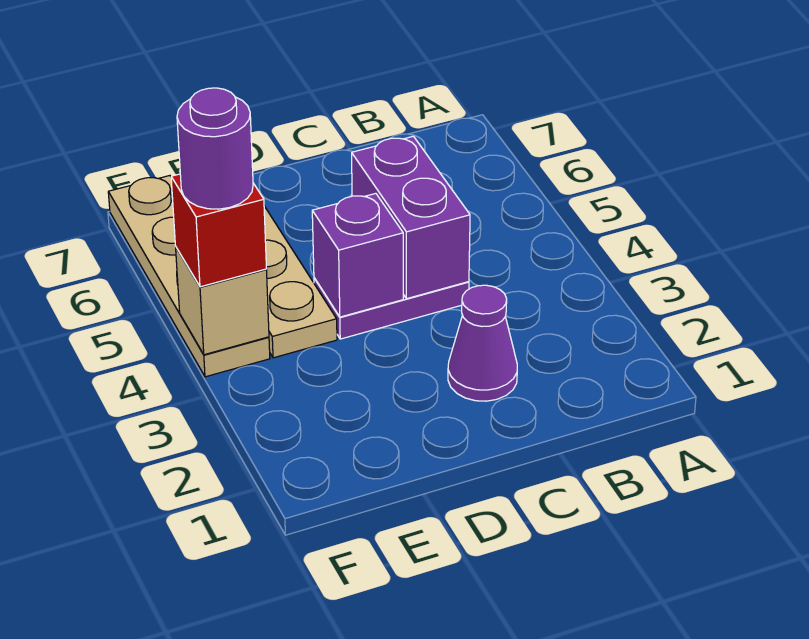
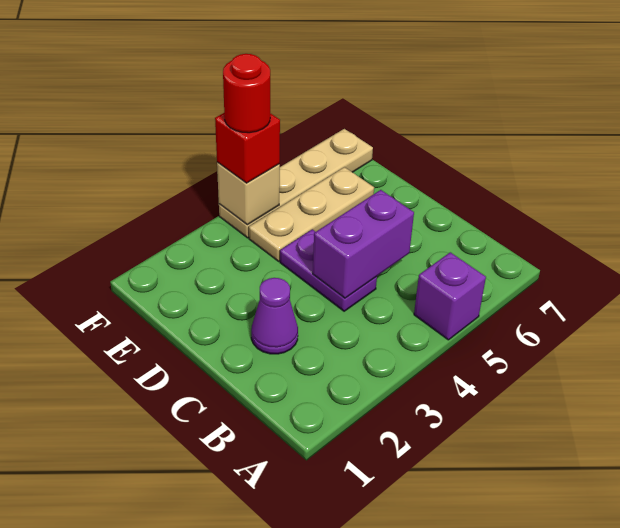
purple brick D4 level 2 -> purple brick A5 level 1
purple round brick F4 level 4 -> red round brick F4 level 4

